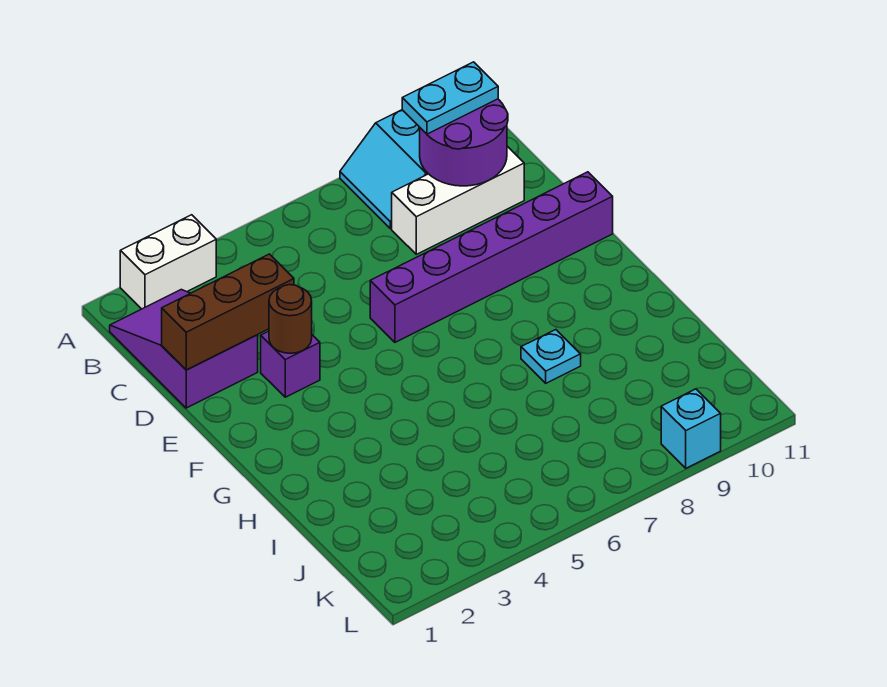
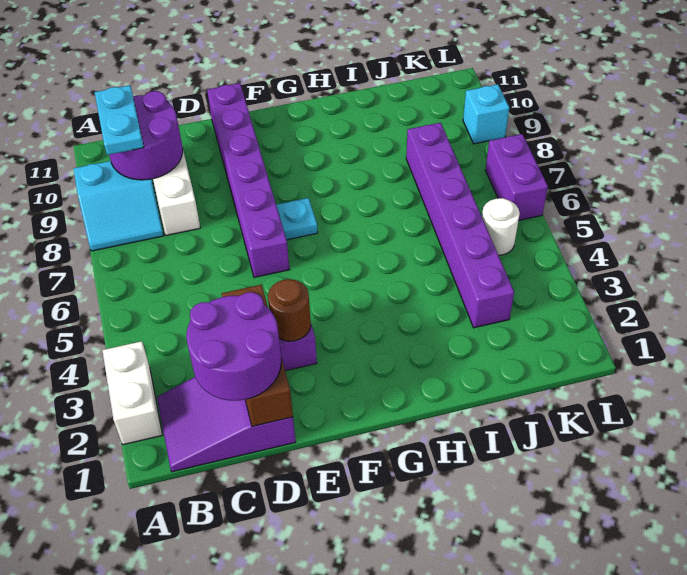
none -> purple round brick C1:D2 level 3
cyan plate H8 level 1 -> cyan plate F7 level 1
none -> purple brick J3:J8 level 1
none -> white round brick K5 level 1
none -> purple brick L6:L7 level 1

